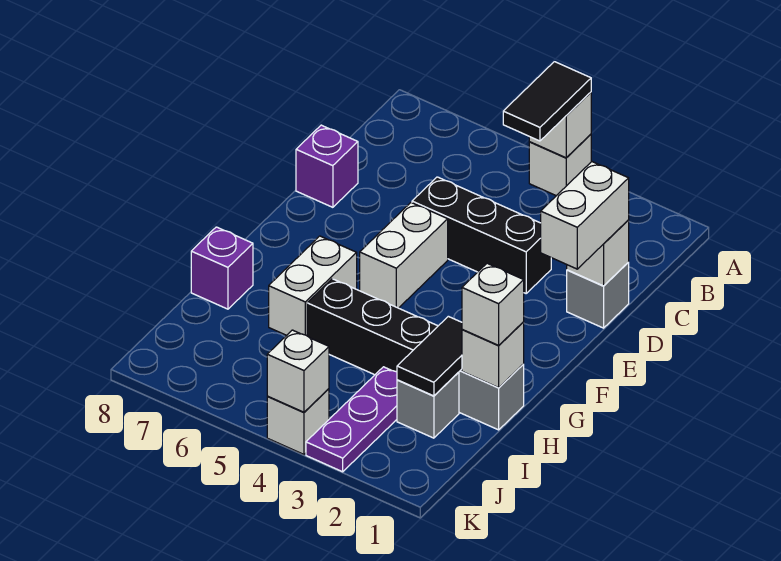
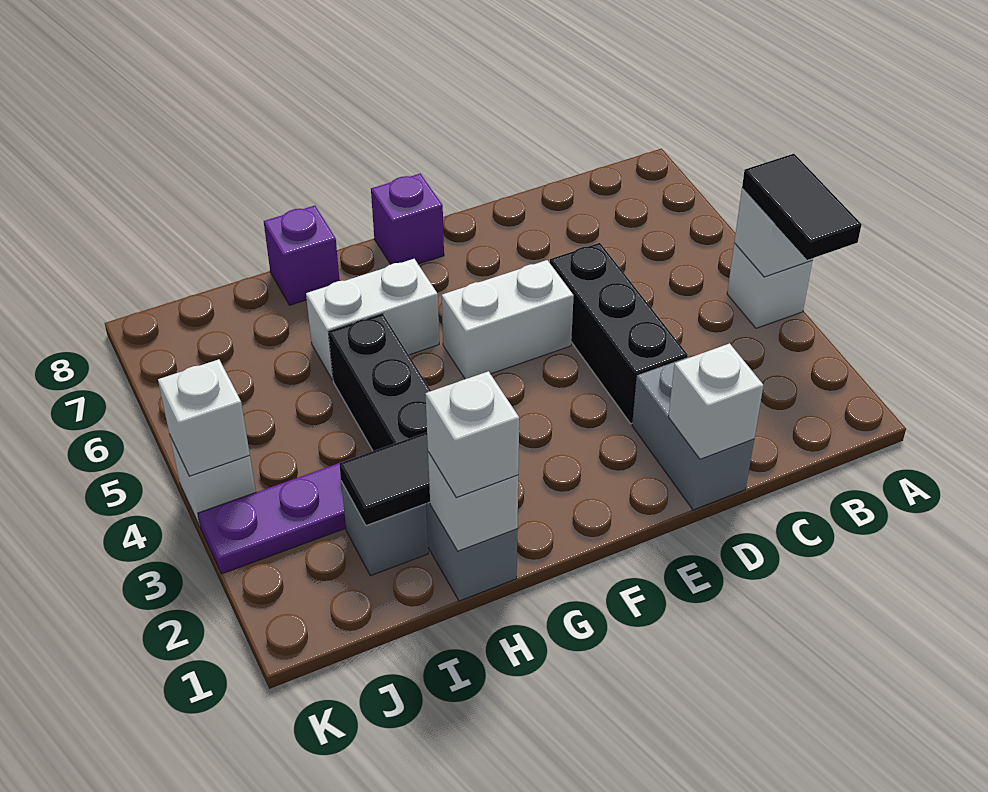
black tile A4:B4 level 3 -> black tile A3:A4 level 3
grey brick D1 level 1 -> grey brick D1:D2 level 1
white brick D1:E1 level 3 -> none
purple brick D8 level 1 -> purple brick F8 level 1

